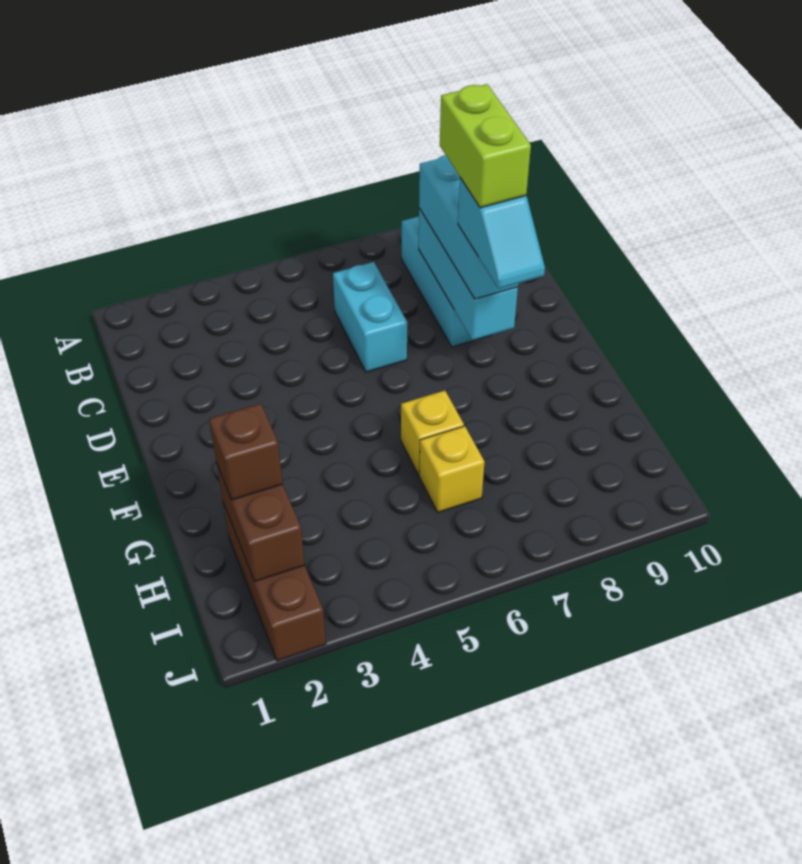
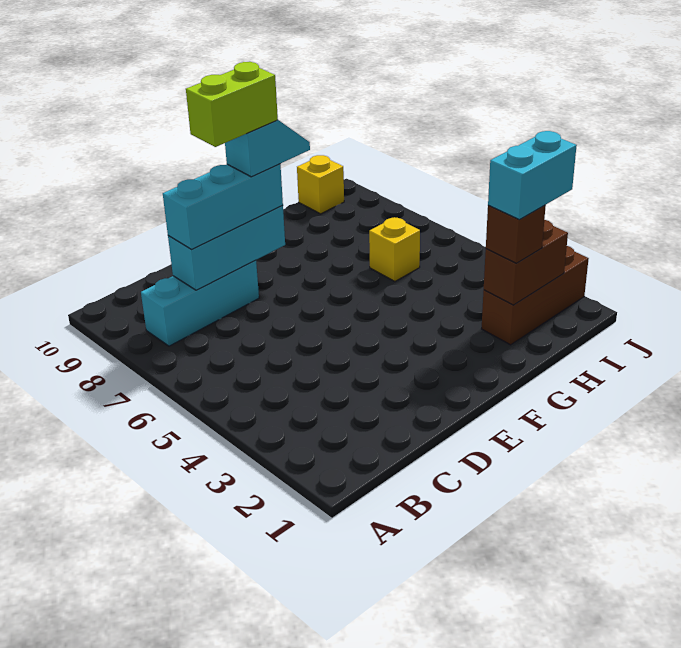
cyan brick C6:D6 level 1 -> cyan brick H2:I2 level 4
yellow brick G6 level 1 -> yellow brick I10 level 1

